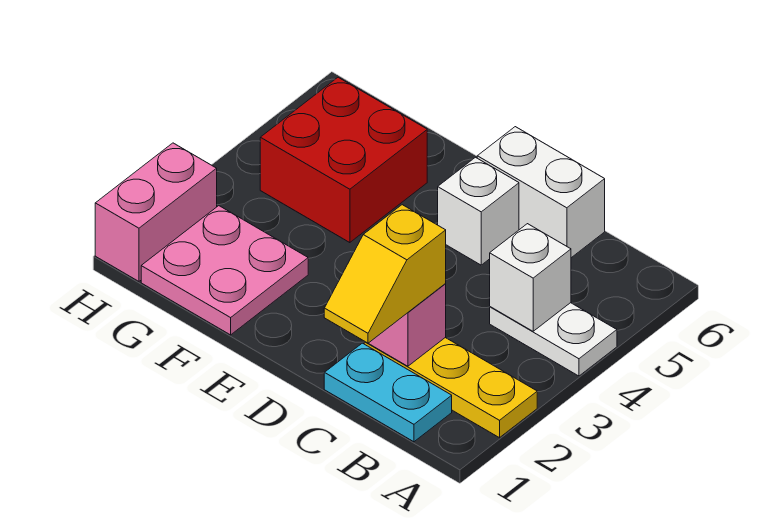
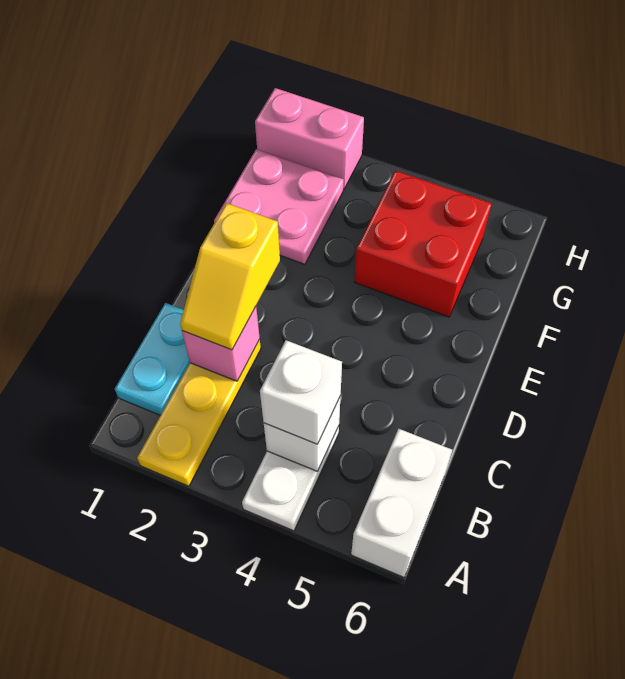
yellow slope C1:C2 level 3 top 2 -> yellow slope C2:D2 level 3 top D
white brick C6:D6 level 1 -> white brick A6:B6 level 1
white brick D5 level 1 -> white brick B4 level 3

